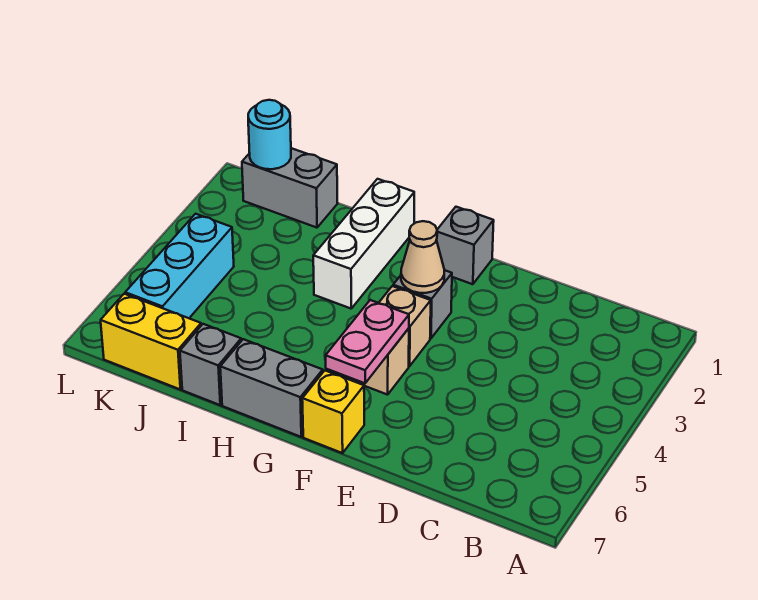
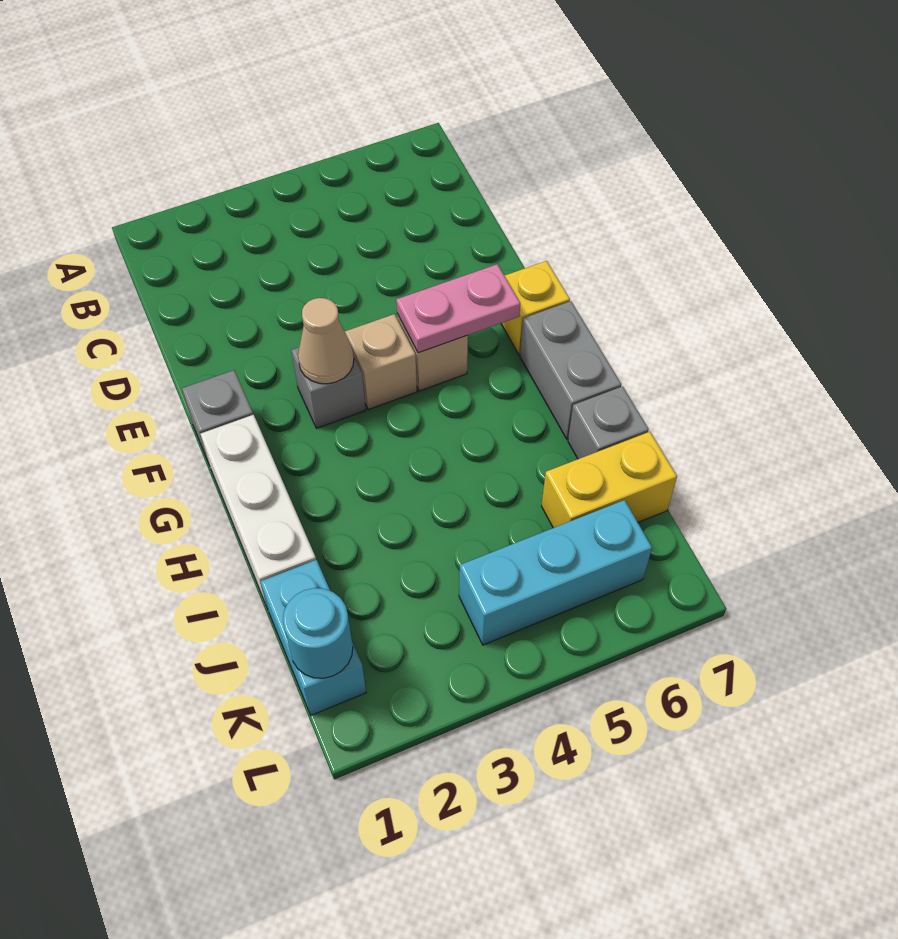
white brick H1:H3 level 1 -> white brick G1:I1 level 1
grey brick J1:K1 level 1 -> cyan brick J1:K1 level 1
yellow brick J7:K7 level 1 -> yellow brick J6:J7 level 1

